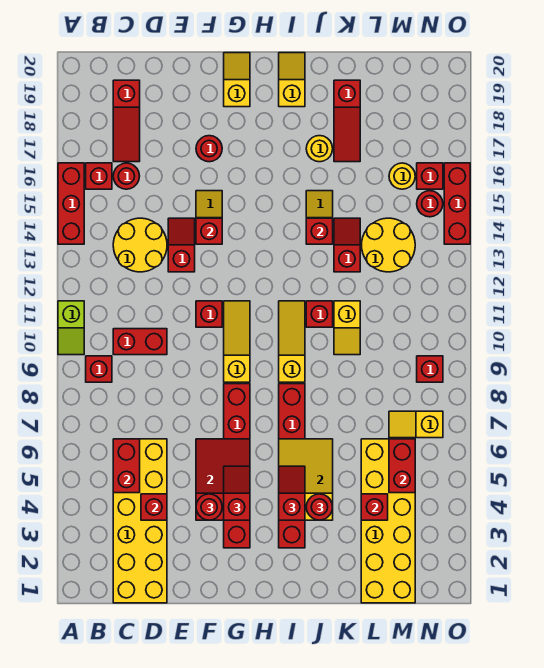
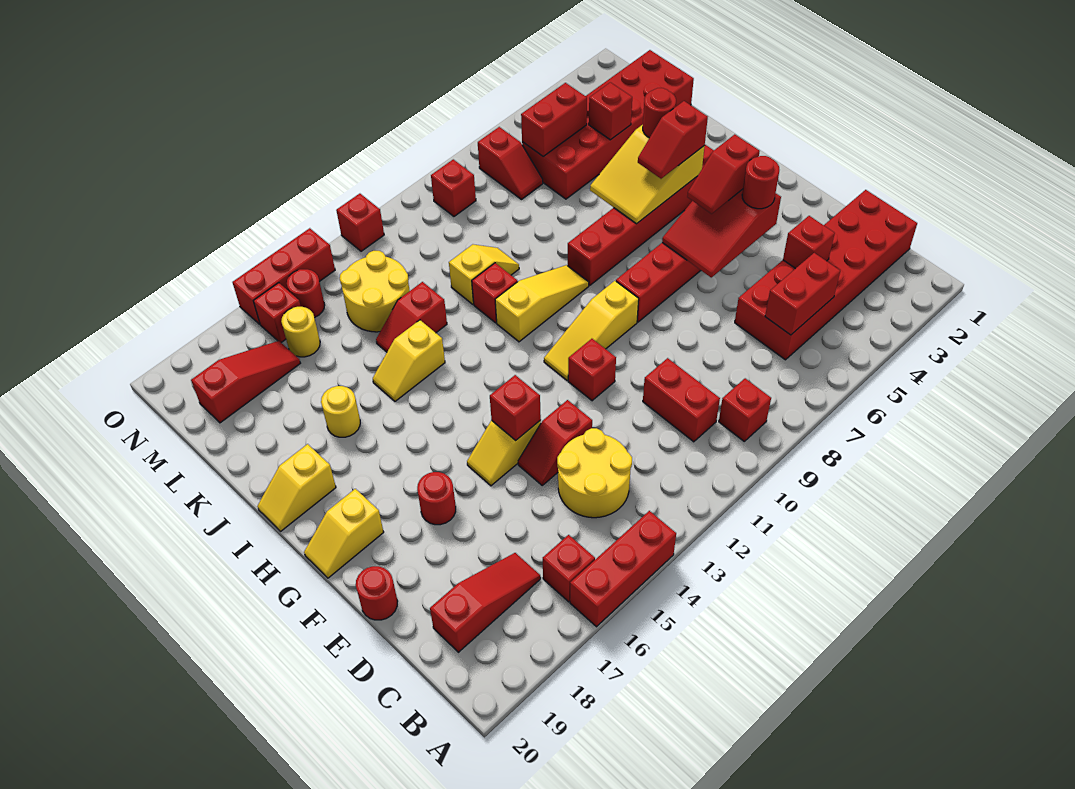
lime slope A10:A11 level 1 top 11 -> none
yellow brick C1:D6 level 1 -> red brick C1:D6 level 1
red round brick C16 level 1 -> red round brick E20 level 1
yellow slope I9:I11 level 1 top 9 -> yellow slope I9:I11 level 1 top 11
red brick J14 level 2 -> red brick O12 level 1
red slope K17:K19 level 1 top 19 -> red slope M17:M19 level 1 top 19
yellow brick L1:M6 level 1 -> red brick L1:M6 level 1
yellow slope M7:N7 level 1 top N -> red slope M7:N7 level 1 top N

